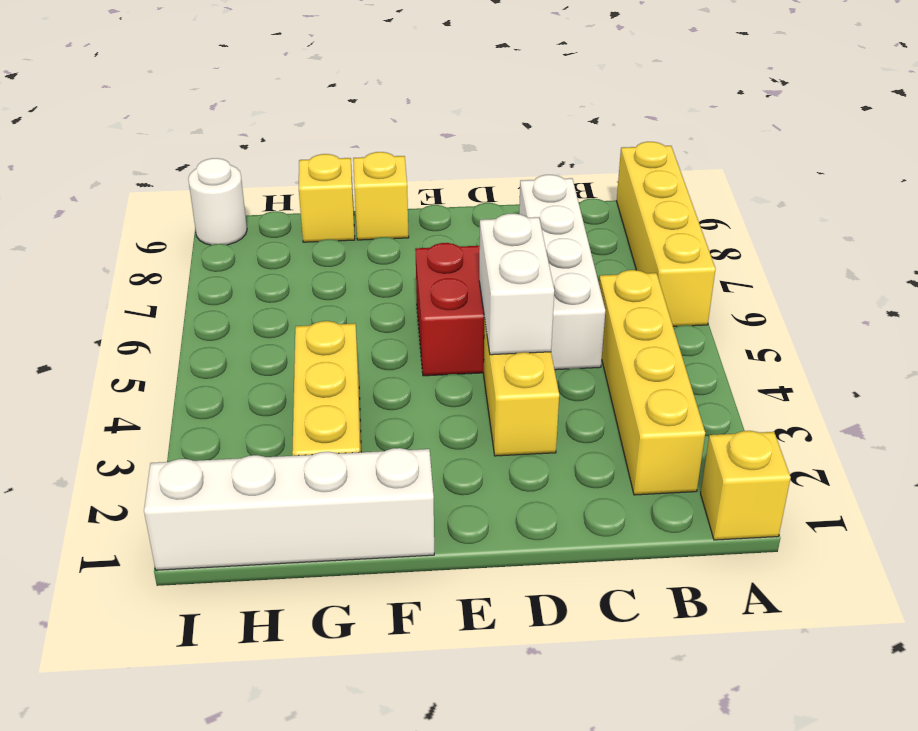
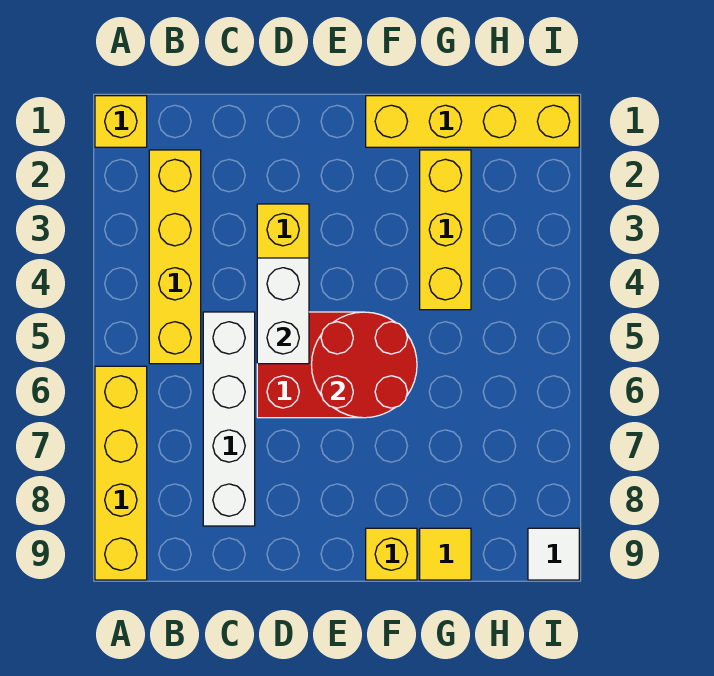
none -> red round brick E5:F6 level 2
white brick F1:I1 level 1 -> yellow brick F1:I1 level 1
yellow brick G9 level 1 -> yellow tile G9 level 1
white round brick I9 level 1 -> white tile I9 level 1

